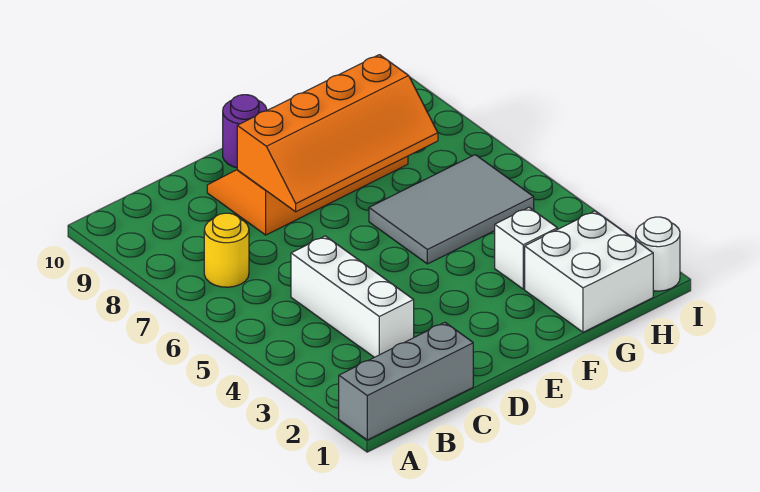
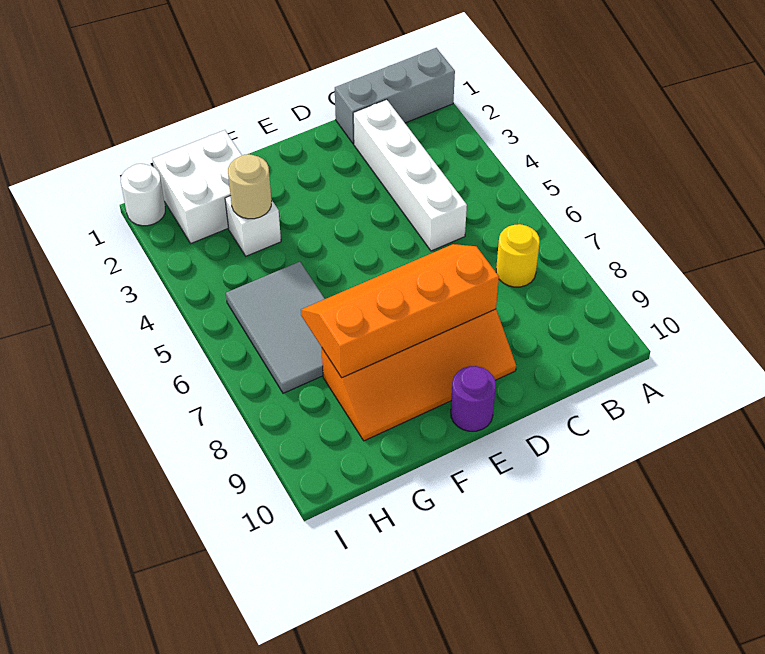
white brick C3:C5 level 1 -> white brick C2:C5 level 1
grey tile F5:H6 level 1 -> grey tile G5:H7 level 1
none -> tan round brick G3 level 2

